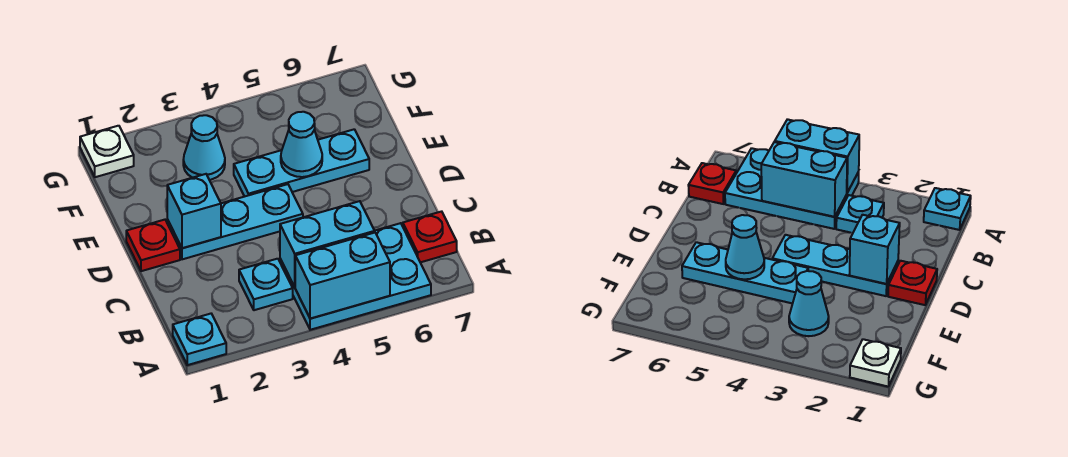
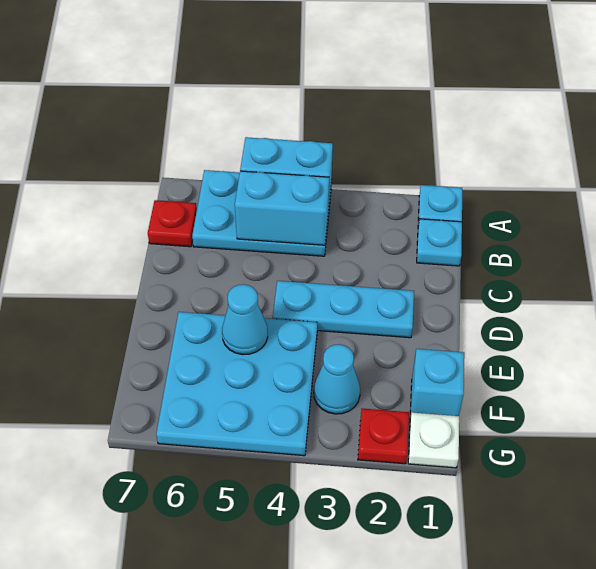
cyan plate B3 level 1 -> cyan plate B1 level 1
red plate D1 level 1 -> red plate G2 level 1
cyan brick D2 level 2 -> cyan brick F1 level 1
cyan plate E4:E6 level 1 -> cyan plate E4:G6 level 1

